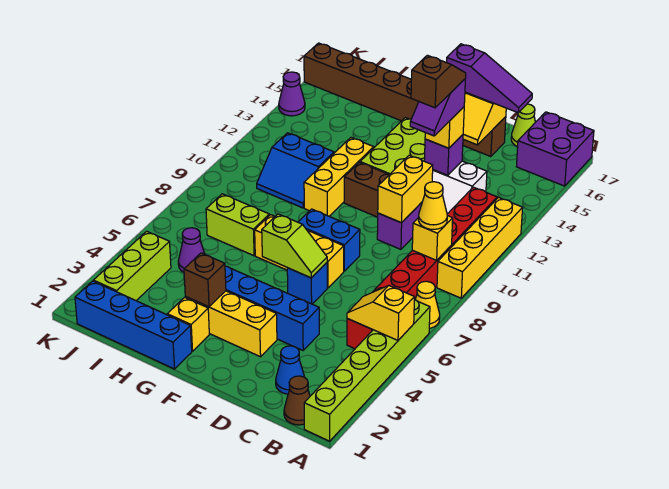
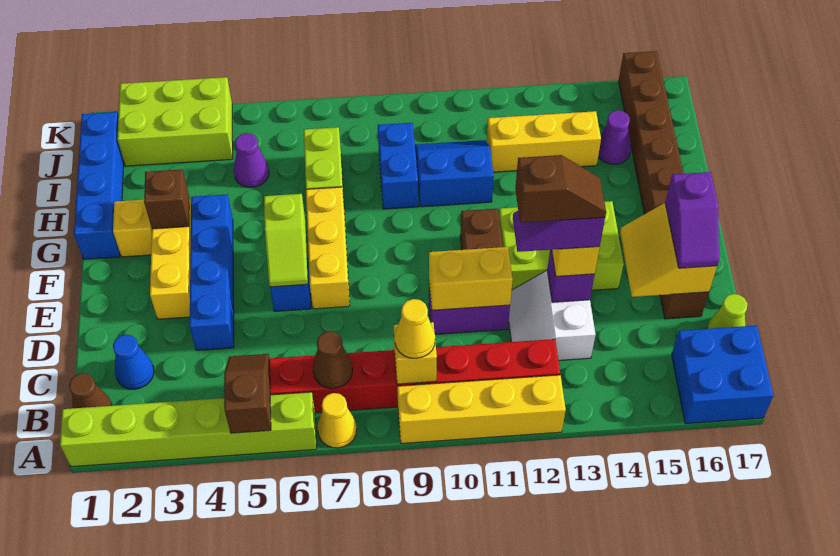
yellow slope A5:B5 level 2 top A -> brown slope A5:B5 level 2 top A
purple brick A16:B17 level 1 -> blue brick A16:B17 level 1
none -> brown cone B7 level 2
purple slope C16:E16 level 3 top E -> purple slope D16:E16 level 3 top E
blue brick E8:F8 level 1 -> blue brick H9:I9 level 1
yellow brick G10:G12 level 1 -> yellow brick I12:I14 level 1
blue slope H10:I11 level 1 top 11 -> blue slope H10:I11 level 1 top H
lime brick J2:J4 level 1 -> lime brick J2:K4 level 1
purple cone K14 level 1 -> purple cone I15 level 1

